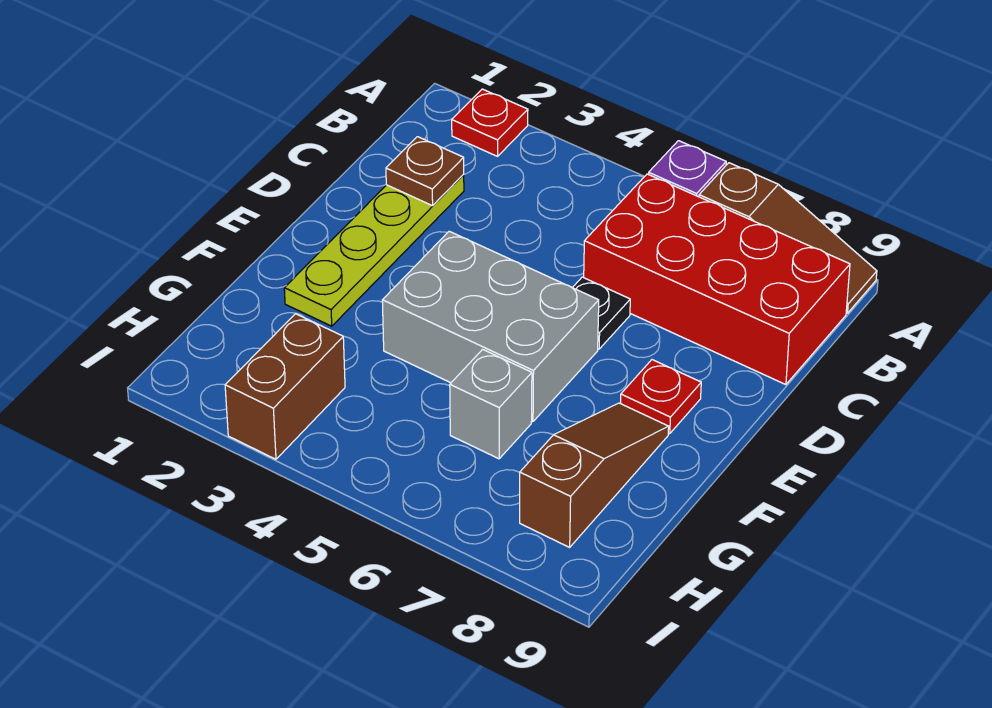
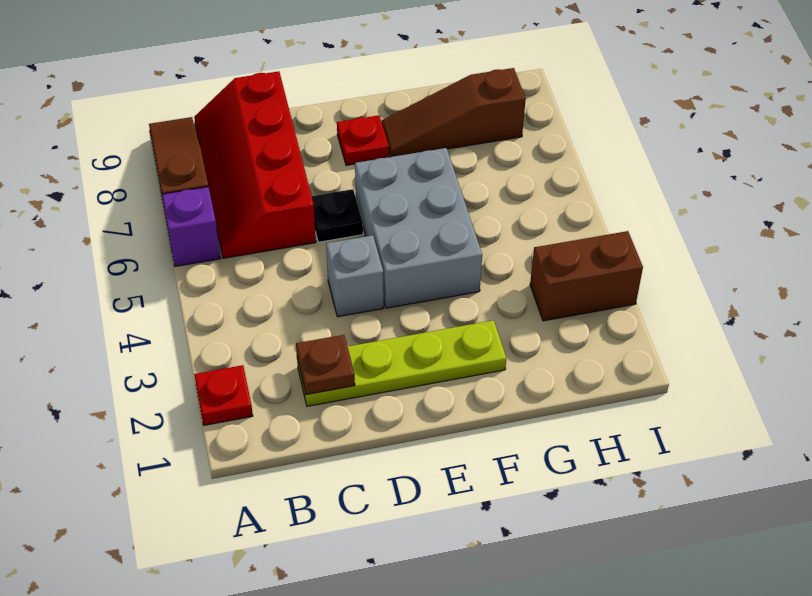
red brick B6:C9 level 1 -> red slope B6:C9 level 1 top C
grey brick G6 level 1 -> grey brick D4 level 1

